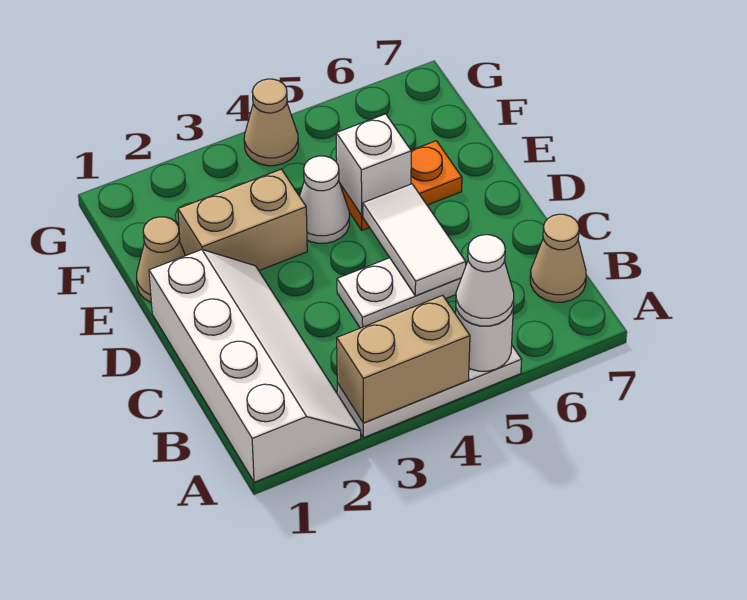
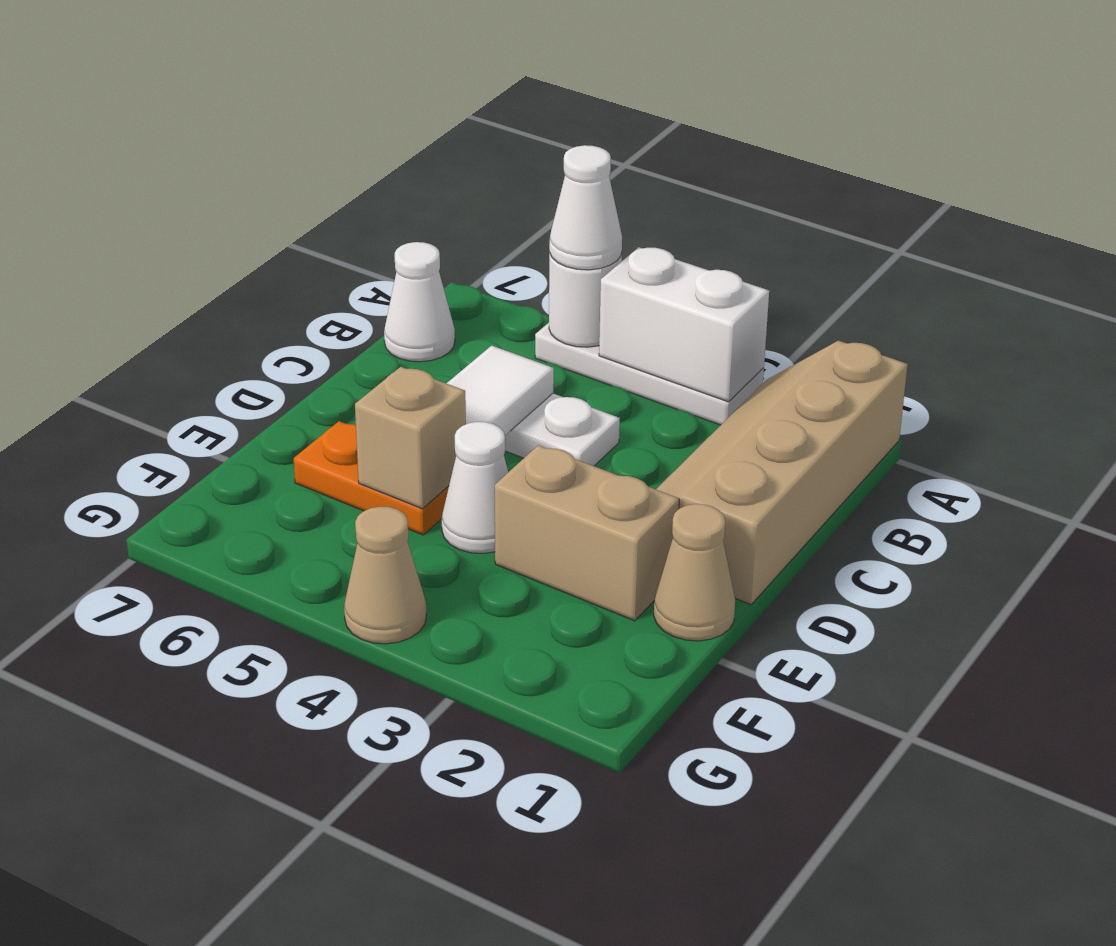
white slope A1:D2 level 1 top 1 -> tan slope A1:D2 level 1 top 1
tan brick A3:A4 level 2 -> white brick A3:A4 level 2
tan cone B7 level 1 -> white cone B7 level 1
white brick E5 level 2 -> tan brick E5 level 2

